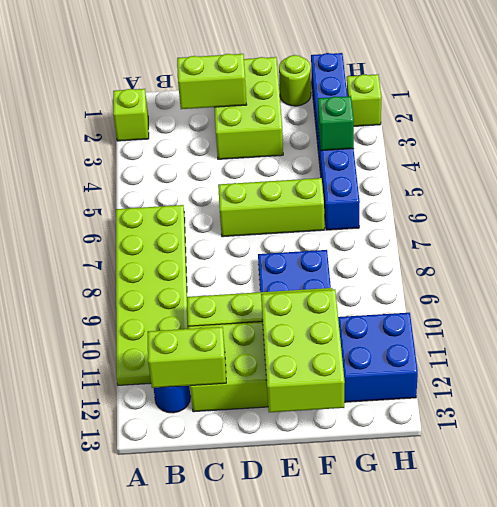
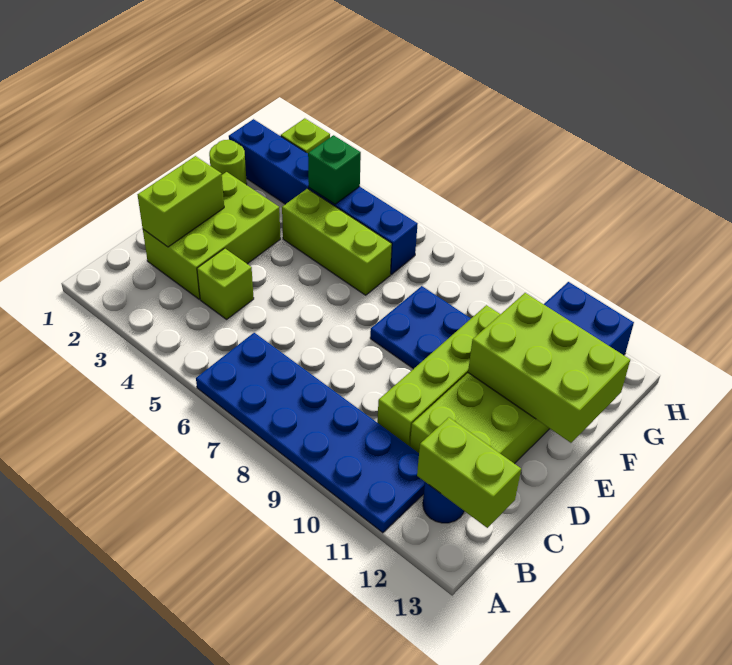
lime brick A2 level 1 -> lime brick C4 level 1
lime plate A6:B11 level 1 -> blue plate A6:B11 level 1
lime brick B12:C12 level 2 -> lime brick B12:B13 level 2
lime brick D1:E3 level 1 -> lime brick C2:E3 level 1
lime brick D6:F6 level 1 -> lime brick F4:F6 level 1

